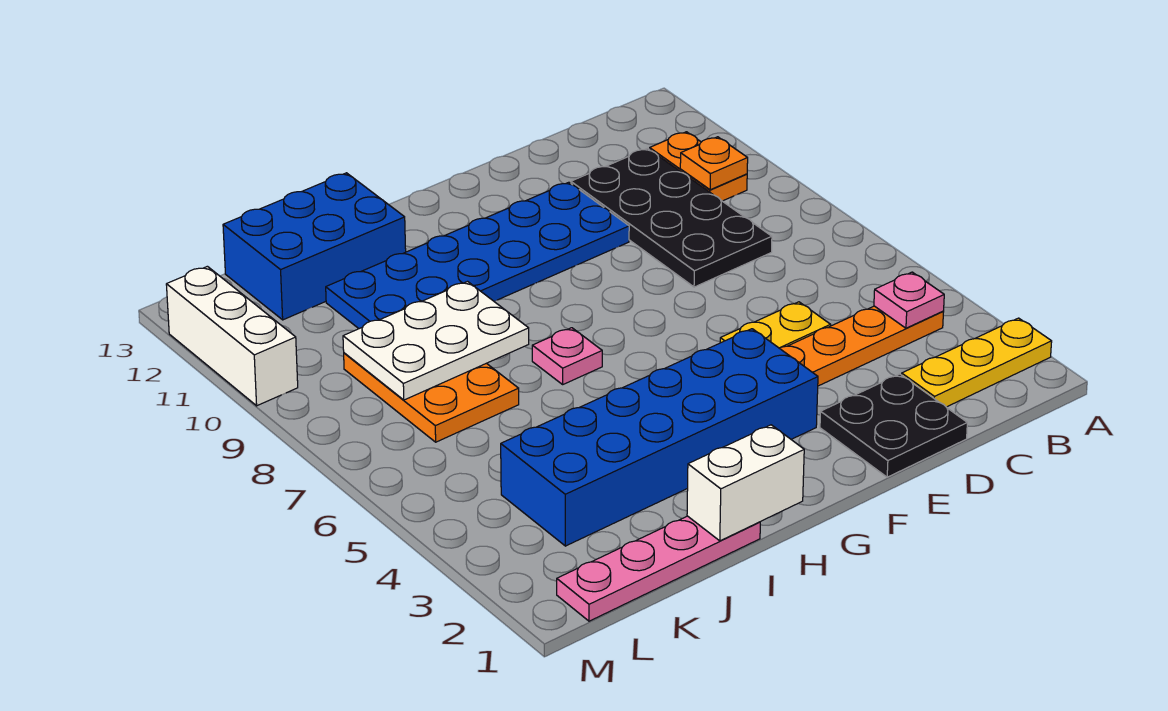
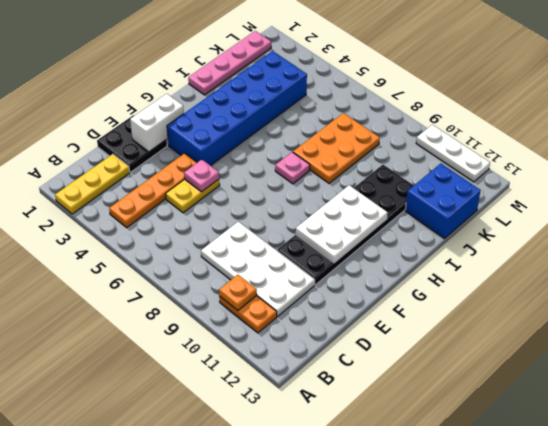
pink plate B4 level 2 -> pink plate E5 level 2
black plate C8:D11 level 1 -> white plate C8:D11 level 1
blue plate E10:J11 level 1 -> black plate E10:J11 level 1
white brick H1:I1 level 2 -> white brick E2:F2 level 2
white plate I8:K9 level 2 -> white plate F10:H11 level 2
blue brick I12:K13 level 1 -> blue brick J12:K13 level 1
orange plate J7:K9 level 1 -> orange plate I7:K8 level 1
white brick M10:M12 level 1 -> white plate M10:M12 level 1

